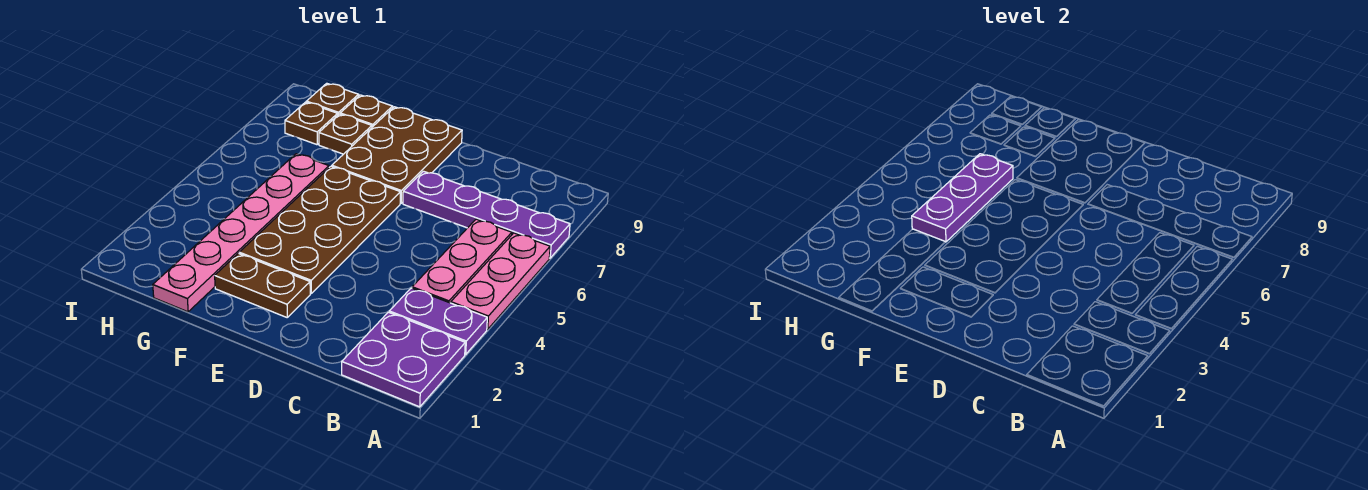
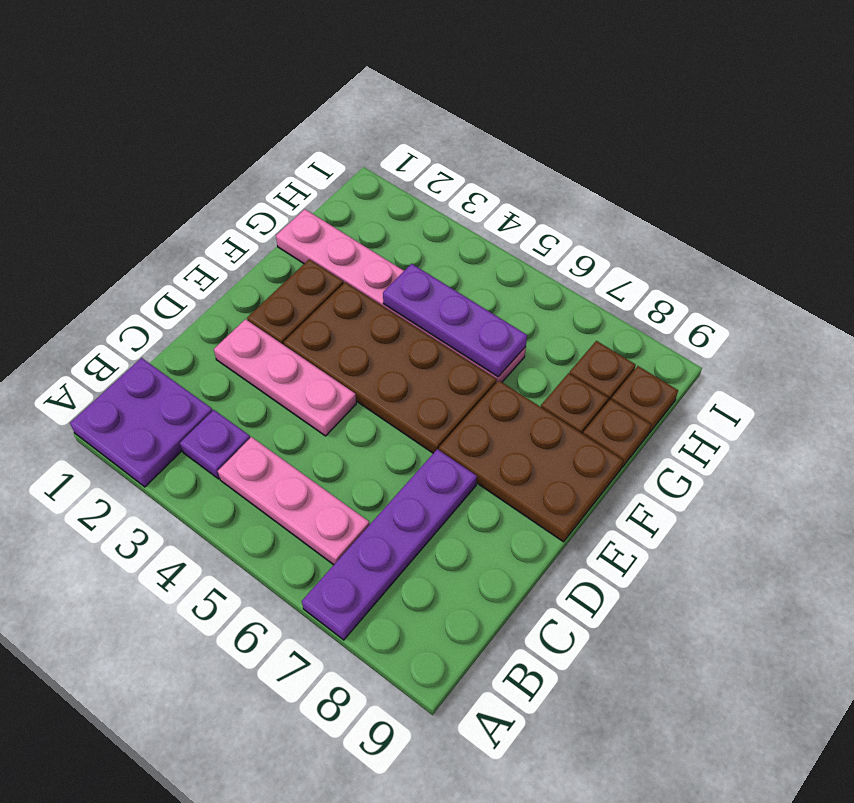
purple plate A3:B3 level 1 -> purple plate B3 level 1
pink plate A4:A6 level 1 -> pink plate D2:D4 level 1

